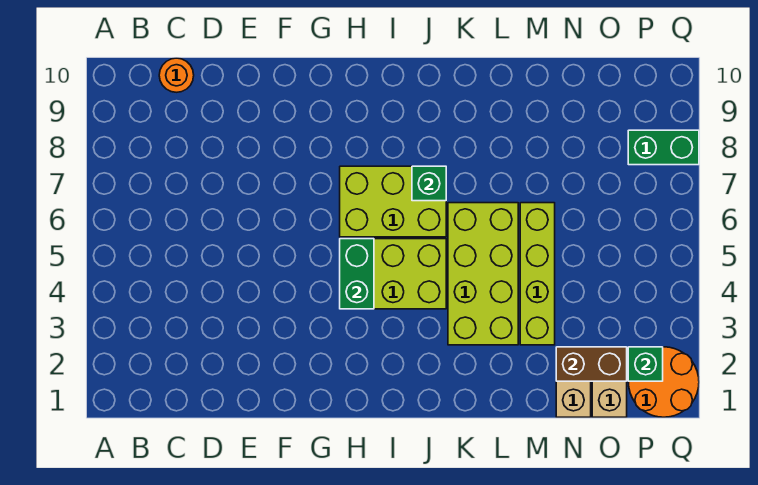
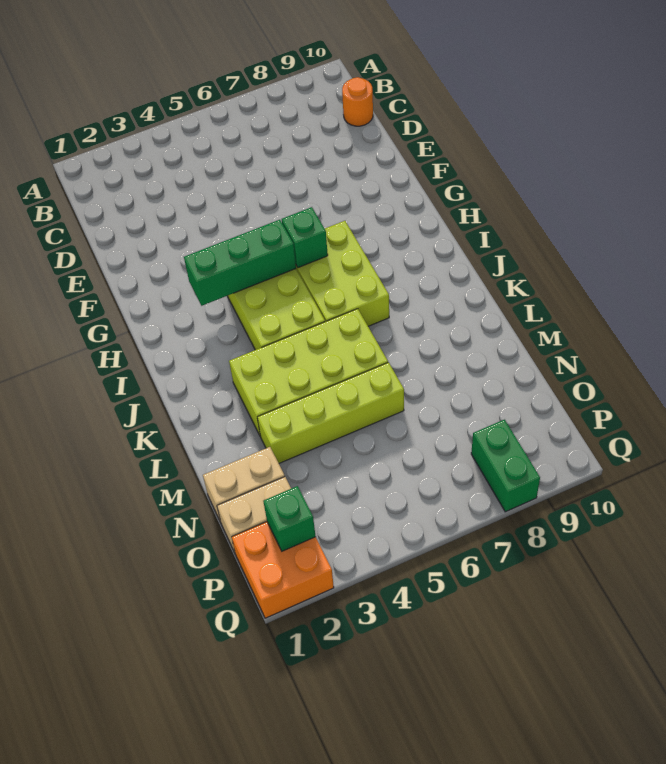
green brick H4:H5 level 2 -> green brick H3:H5 level 2
green brick J7 level 2 -> green brick H6 level 2
brown brick N2:O2 level 2 -> none
orange round brick P1:Q2 level 1 -> orange brick P1:Q2 level 1

